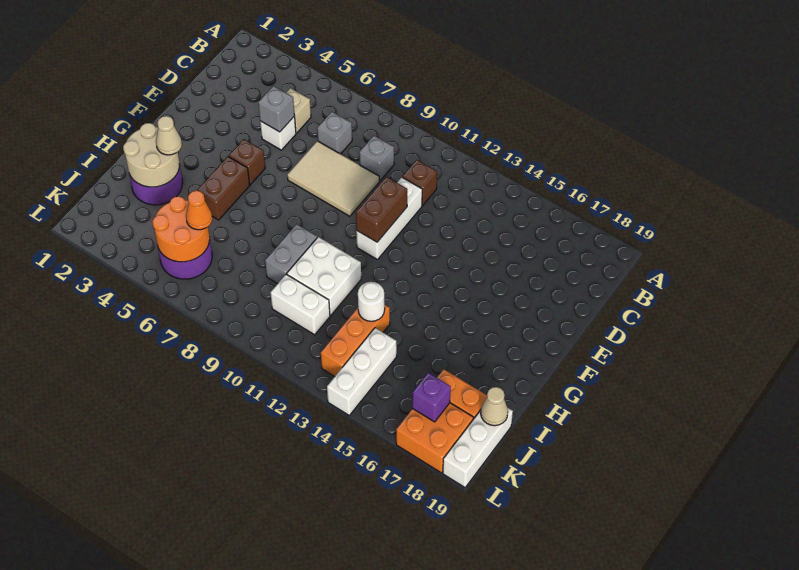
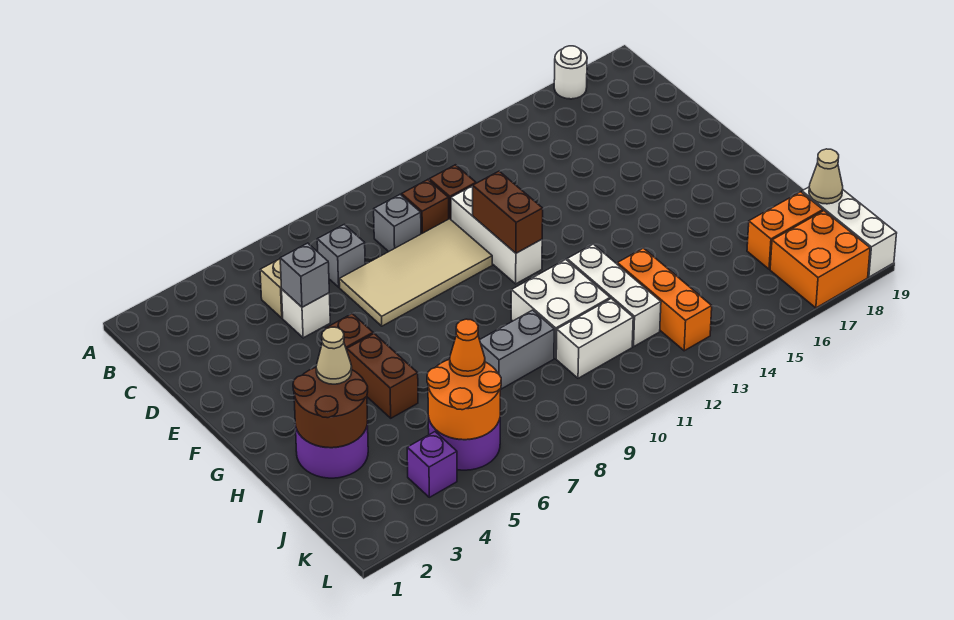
none -> brown brick C10 level 1
tan tile D7:E9 level 1 -> tan tile D7:E10 level 1
tan round brick H2:I3 level 2 -> brown round brick H2:I3 level 2
grey brick H9:I9 level 1 -> grey brick I8:I9 level 1
white round brick I13 level 2 -> white round brick A17 level 1
white brick J14:L14 level 1 -> white brick H12:J12 level 1
purple brick K17 level 2 -> purple brick K4 level 1

